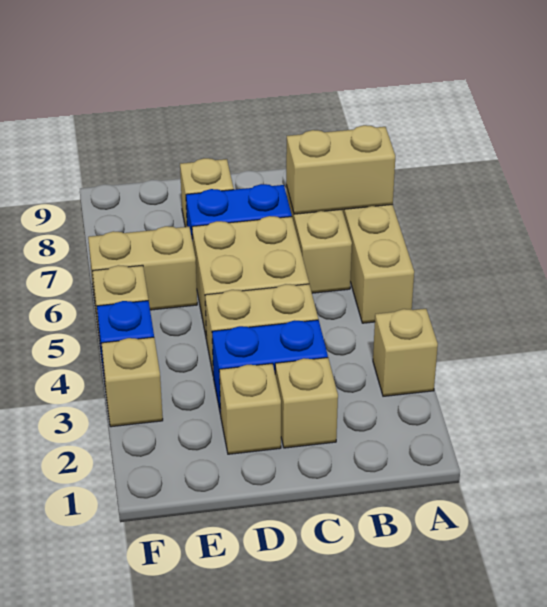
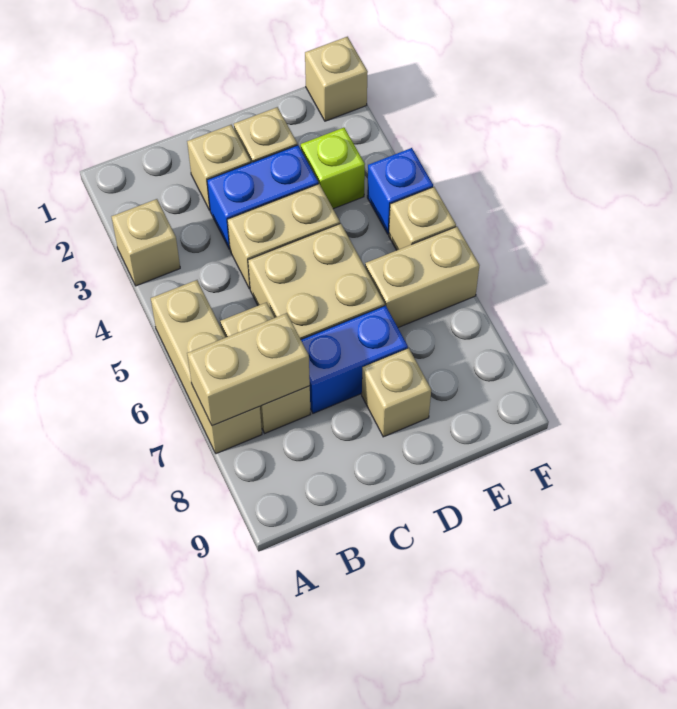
none -> lime brick E3 level 1
tan brick F3 level 1 -> tan brick F1 level 1

